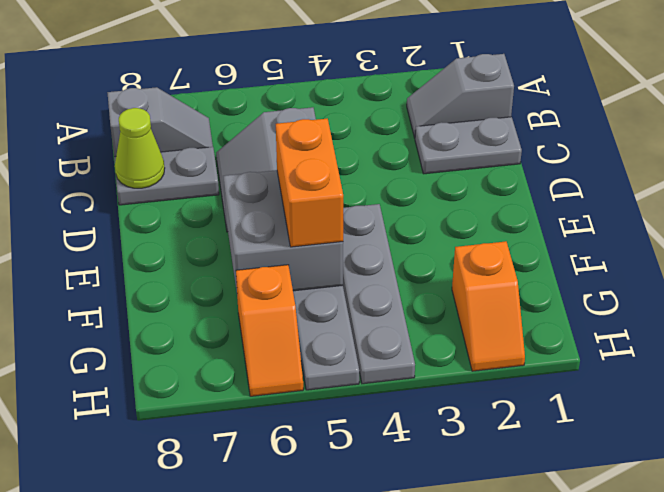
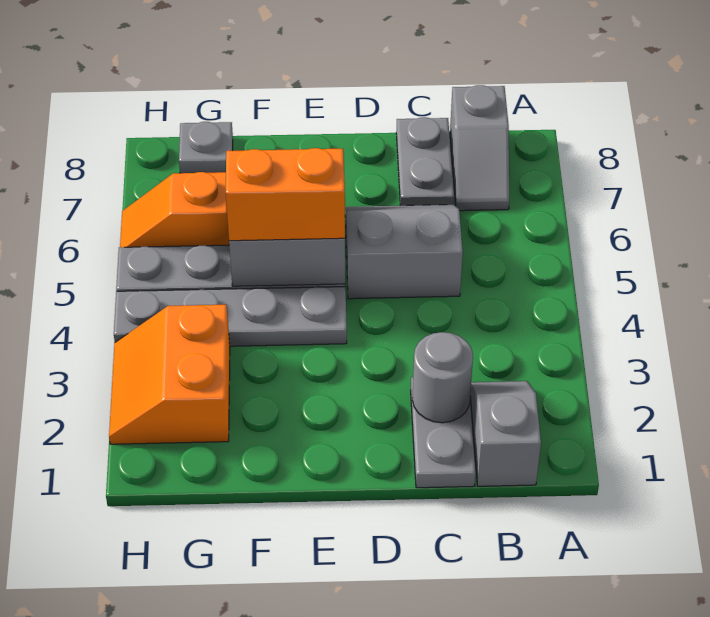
none -> grey round brick C2 level 2
lime cone C8 level 2 -> none
orange slope G2:H2 level 1 top G -> orange slope G2:H3 level 1 top G
none -> grey plate G8 level 1

